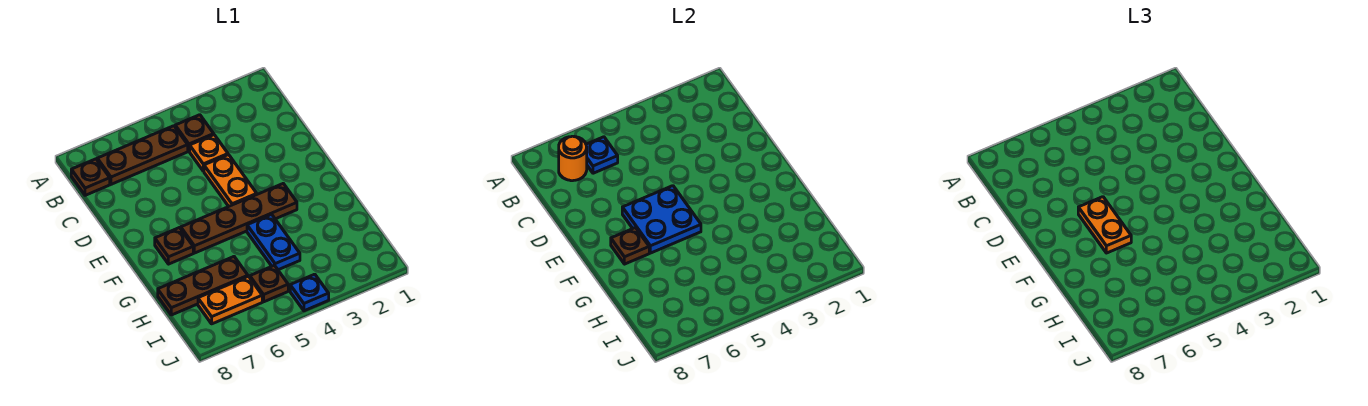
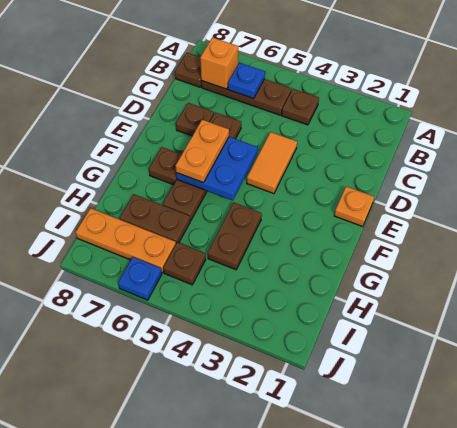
orange round brick B7 level 2 -> orange brick B7 level 2
orange plate C4 level 1 -> orange plate E1 level 1
orange plate D4:E4 level 1 -> orange tile D4:E4 level 1
brown plate F3:F6 level 1 -> brown plate D6:G6 level 1
brown plate F7 level 2 -> brown plate D7 level 1
blue plate G4:H4 level 1 -> brown plate G4:H4 level 1
brown plate H6:H8 level 1 -> brown plate H6:H7 level 1
orange plate I6:I7 level 1 -> orange plate I6:I8 level 1
blue plate J4 level 1 -> blue plate J6 level 1

